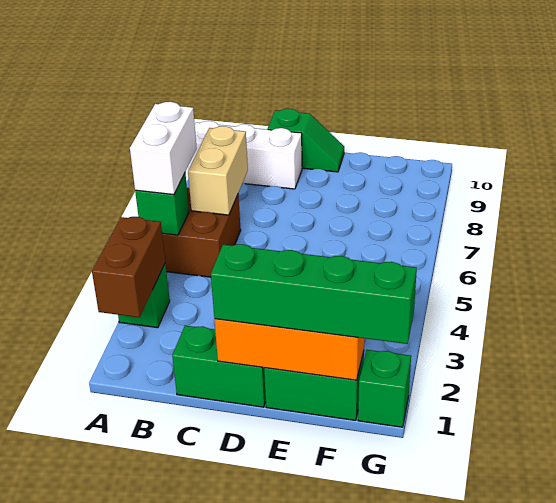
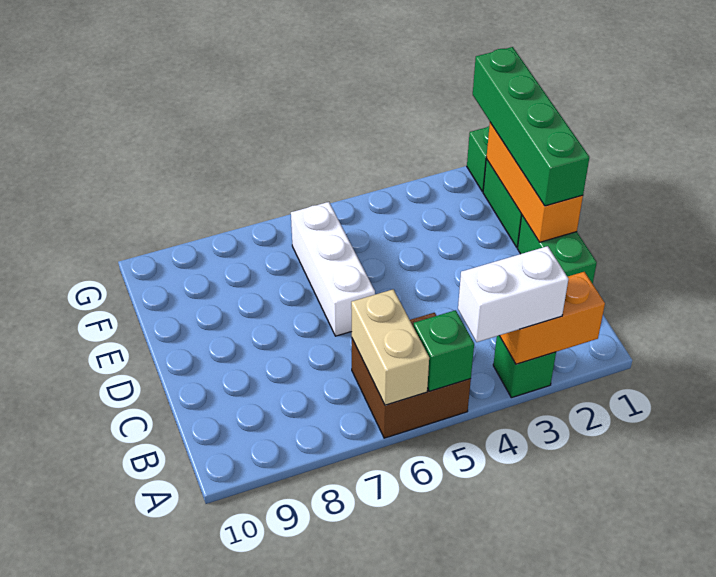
brown brick A2:A3 level 2 -> orange brick A2:A3 level 2
white brick A5:A6 level 3 -> white brick A3:A4 level 3
white brick A9:C9 level 1 -> white brick D6:F6 level 1
tan brick B6:B7 level 2 -> tan brick A6:B6 level 2
green slope C10:D10 level 1 top C -> none

